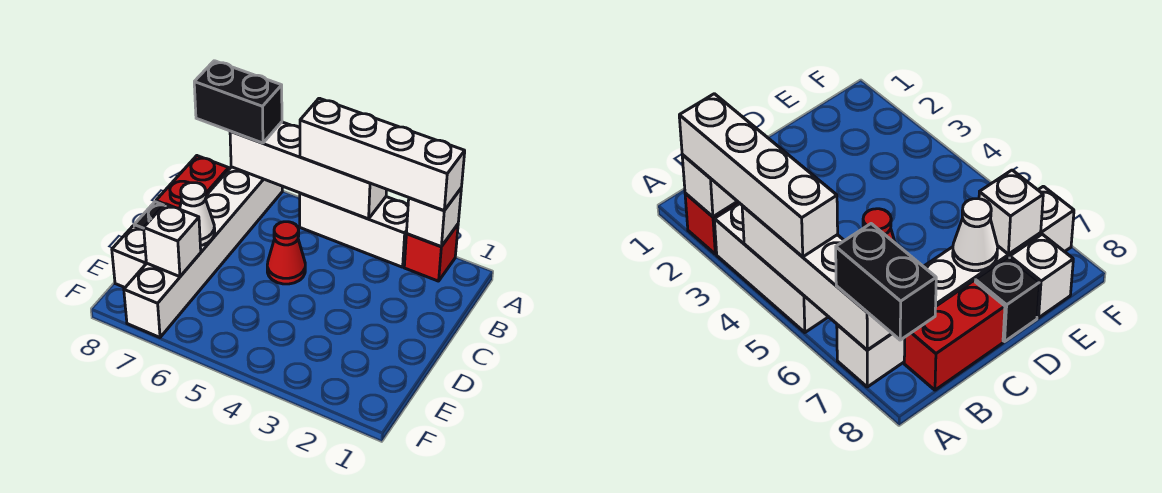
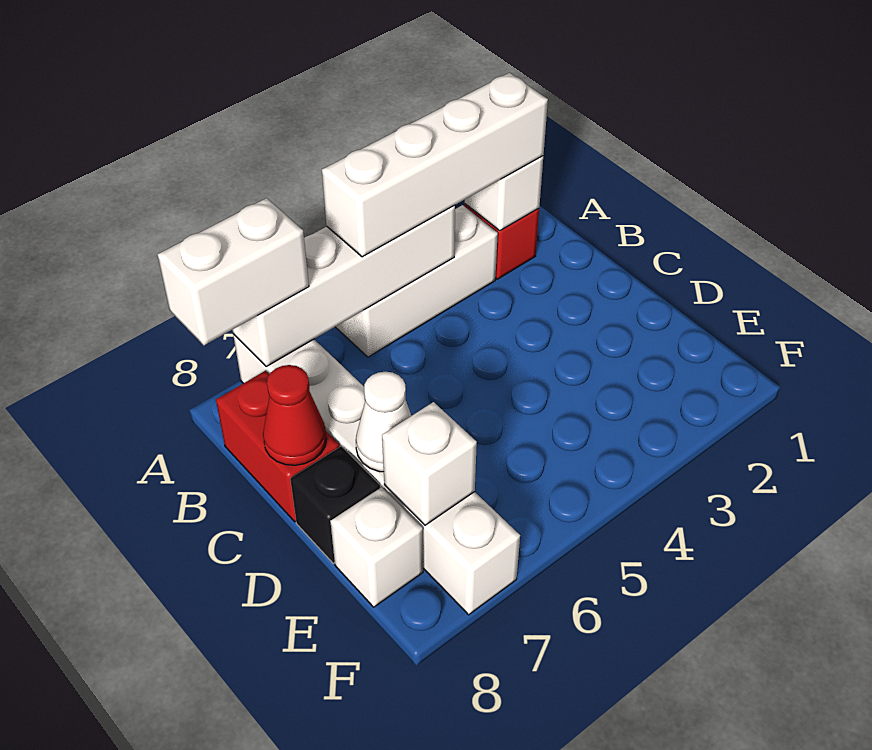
black brick A7:A8 level 3 -> white brick A7:A8 level 3
red cone C5 level 1 -> red cone C8 level 2

